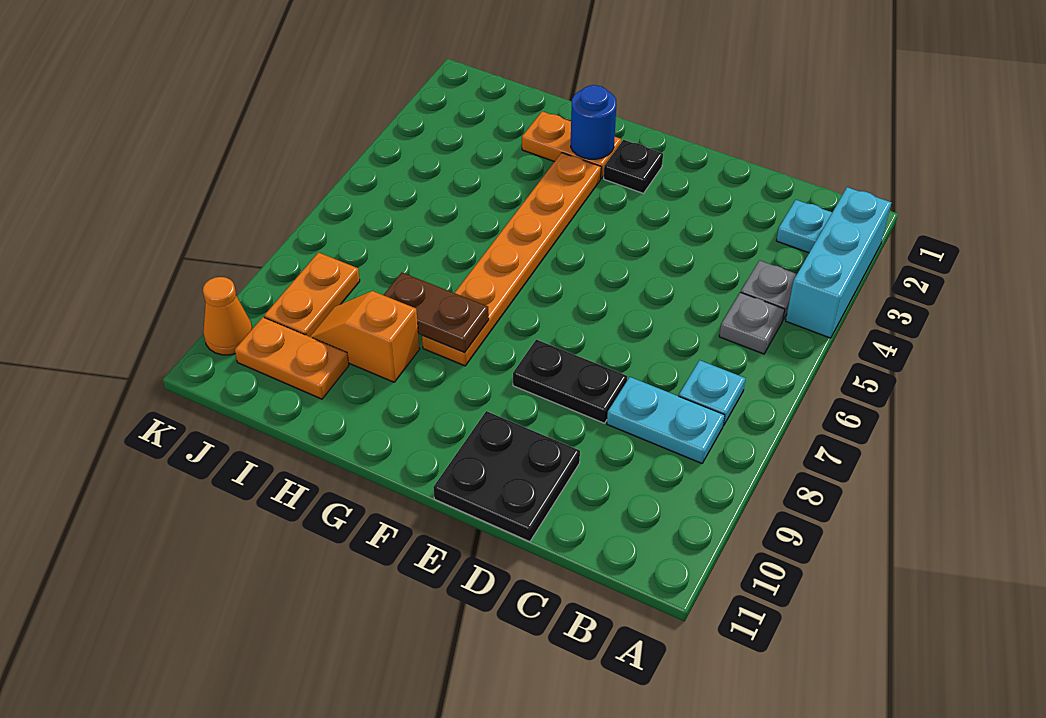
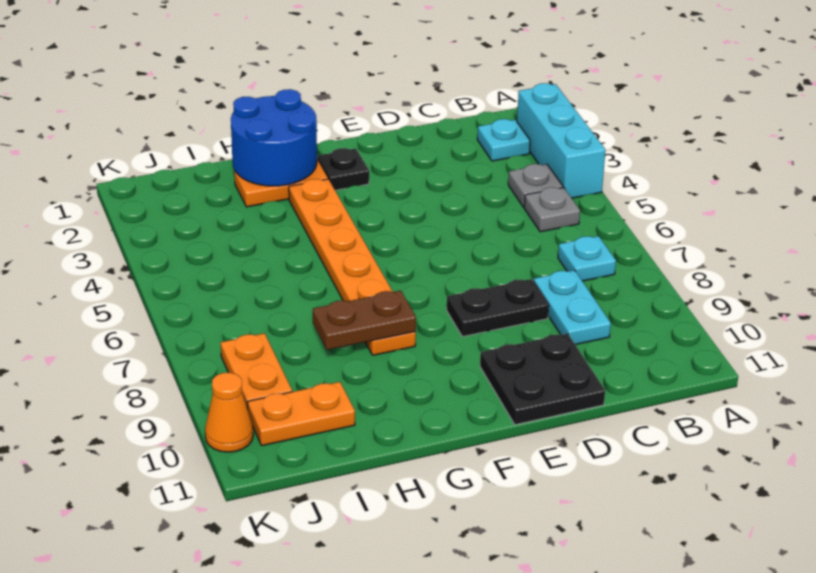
cyan plate B8:C8 level 1 -> cyan plate C8:C9 level 1
blue round brick G2 level 2 -> blue round brick G1:H2 level 2
orange slope H9:I9 level 1 top H -> none

